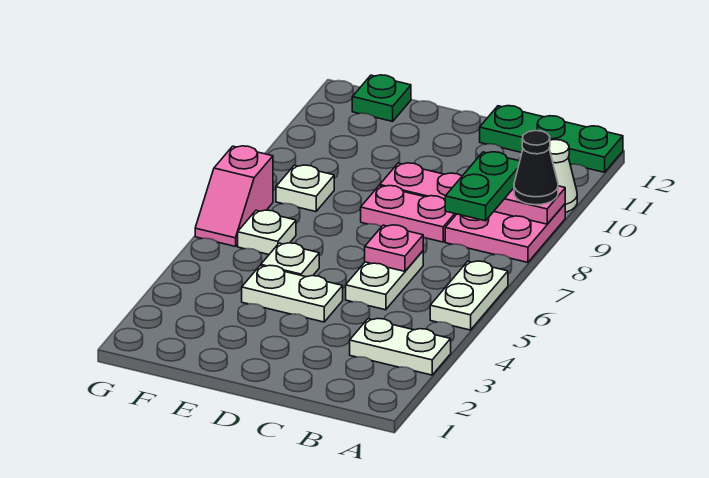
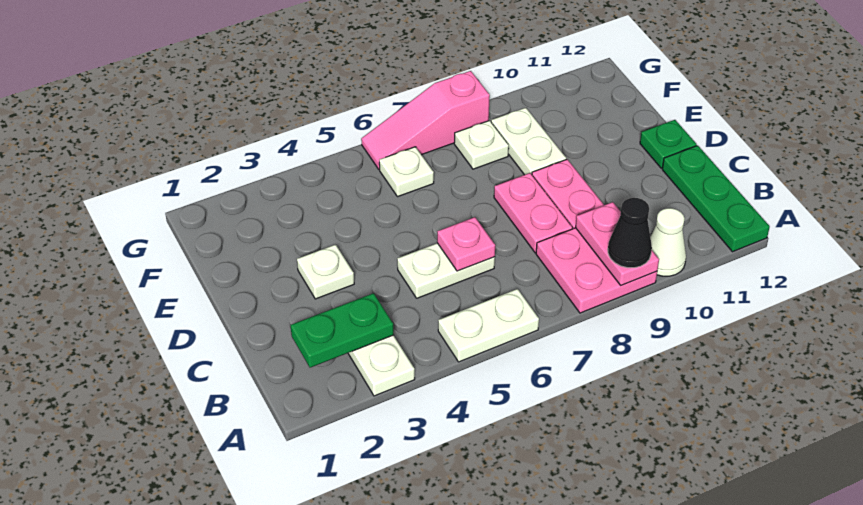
green plate B8:B9 level 3 -> green plate B2:B3 level 2
white plate D4:E4 level 1 -> white plate E9:F9 level 1
white plate E5 level 1 -> white plate D3 level 1
green plate F12 level 1 -> green plate D12 level 1
pink slope G6:G7 level 1 top 7 -> pink slope G6:G8 level 1 top 8

